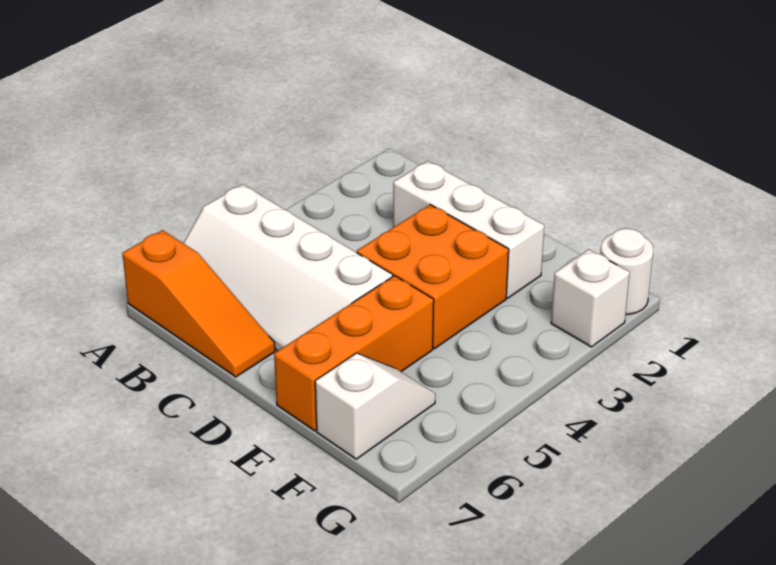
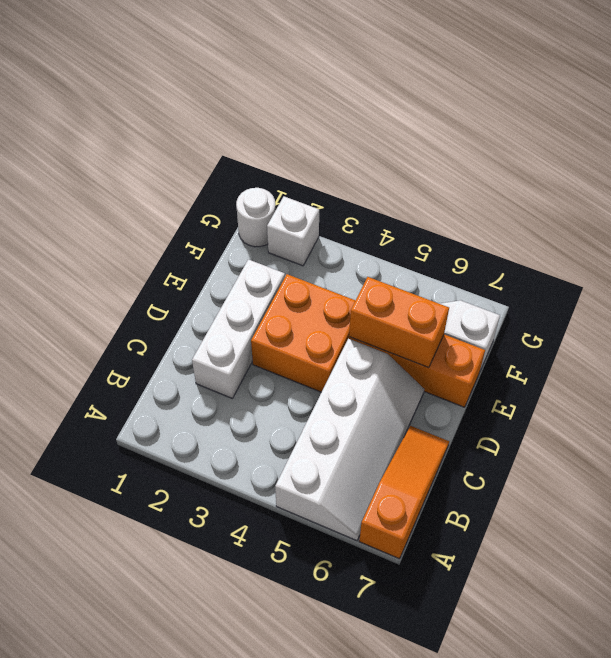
none -> orange brick E5:E6 level 2

